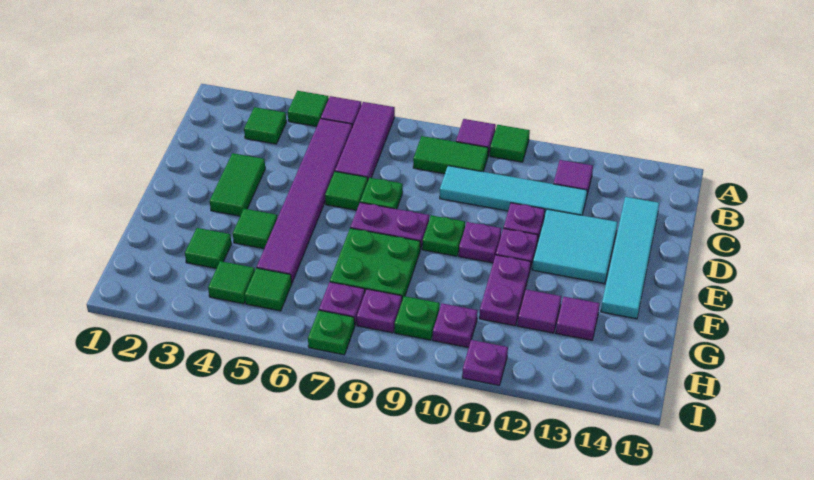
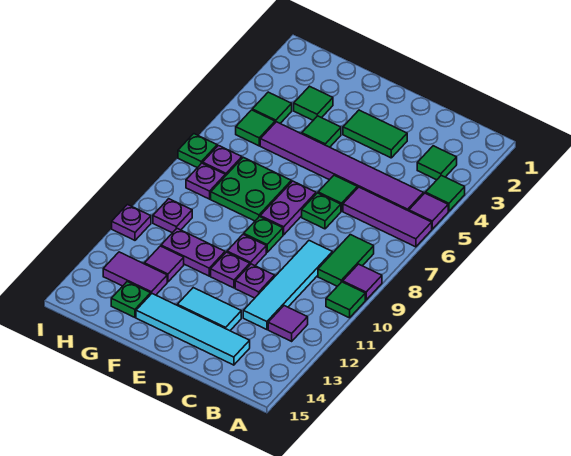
cyan tile D12:E13 level 1 -> cyan tile D13:E13 level 1
purple tile G13 level 1 -> purple tile G13:H13 level 1
green plate H9 level 1 -> green plate G14 level 1

